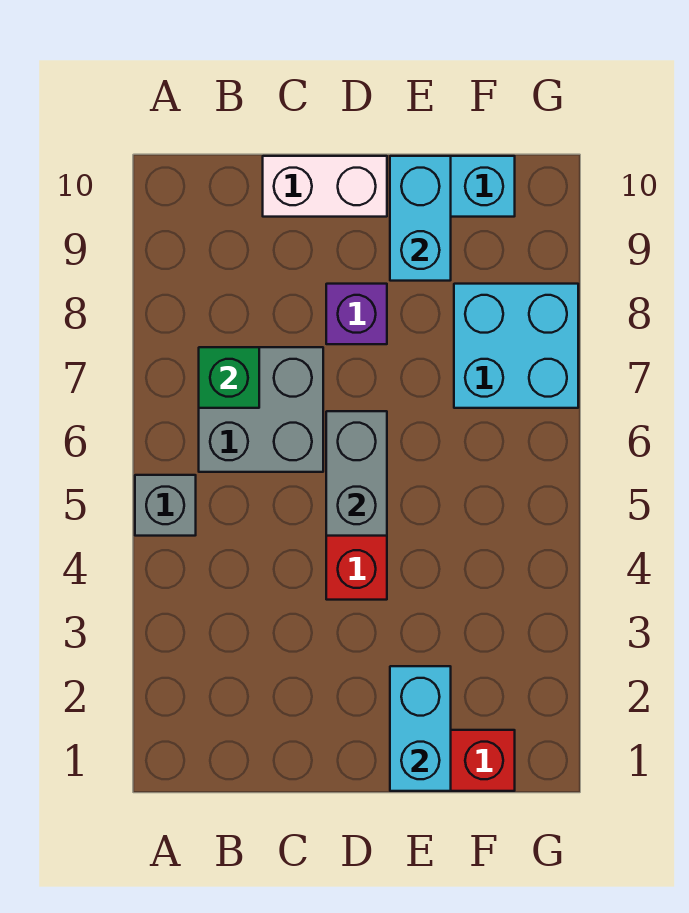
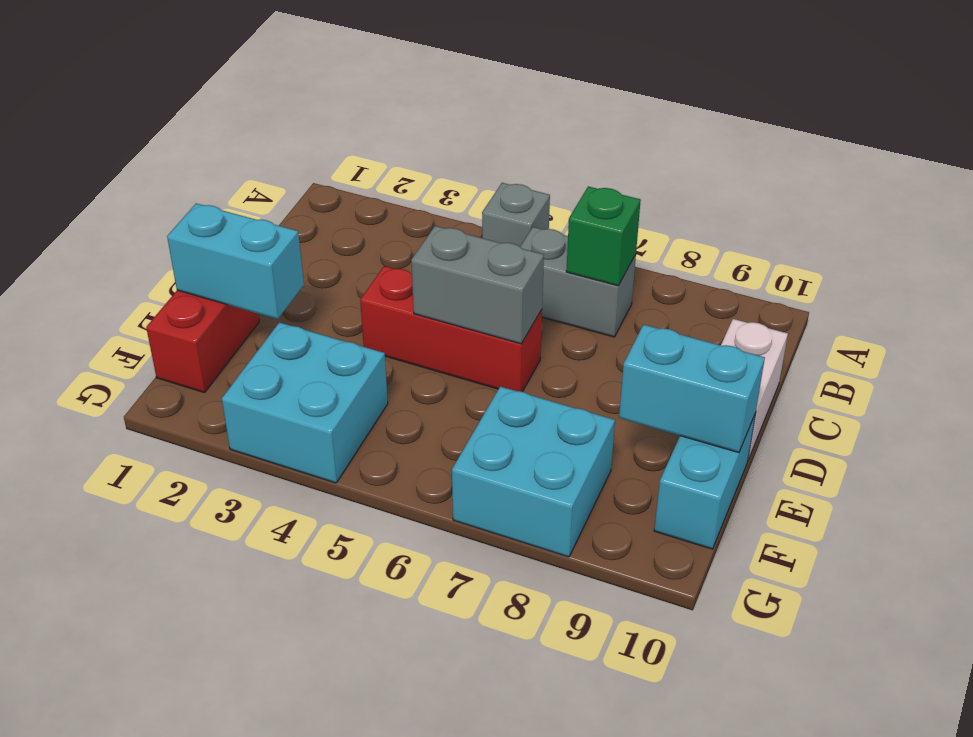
grey brick B6:C7 level 1 -> grey brick B6:B7 level 1
purple brick D8 level 1 -> none
none -> cyan brick F3:G4 level 1

